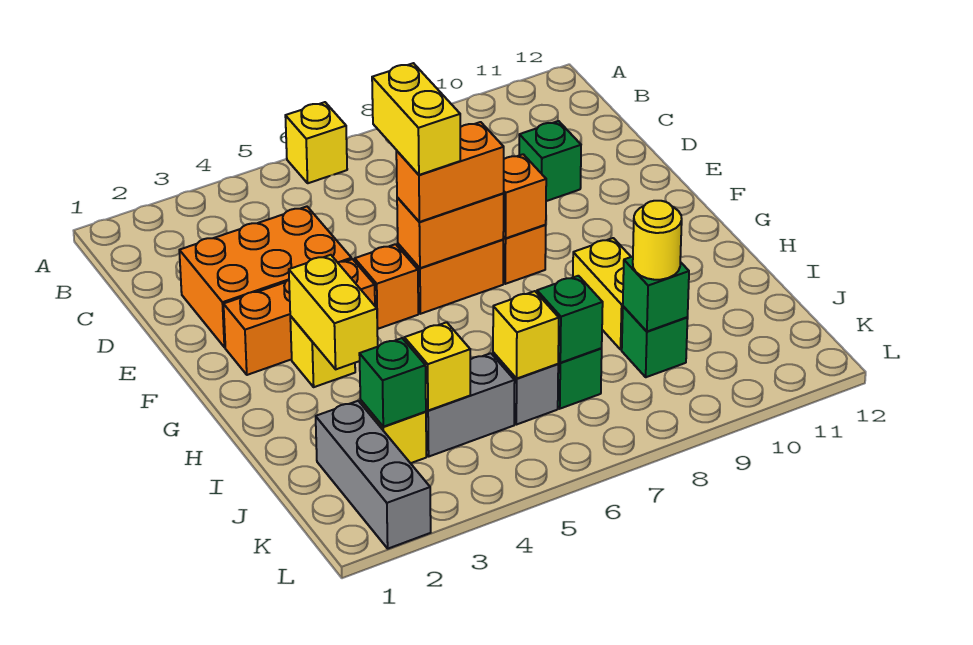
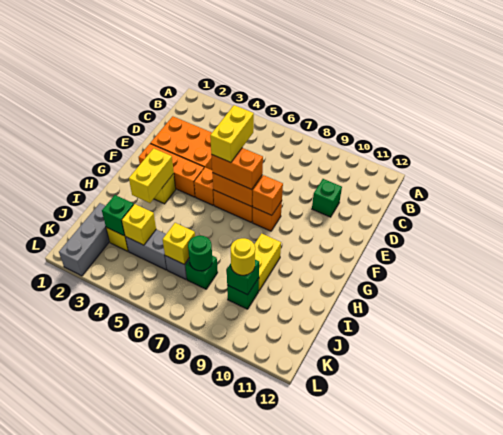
yellow brick A6 level 1 -> none
green brick J7 level 2 -> green round brick J7 level 2

